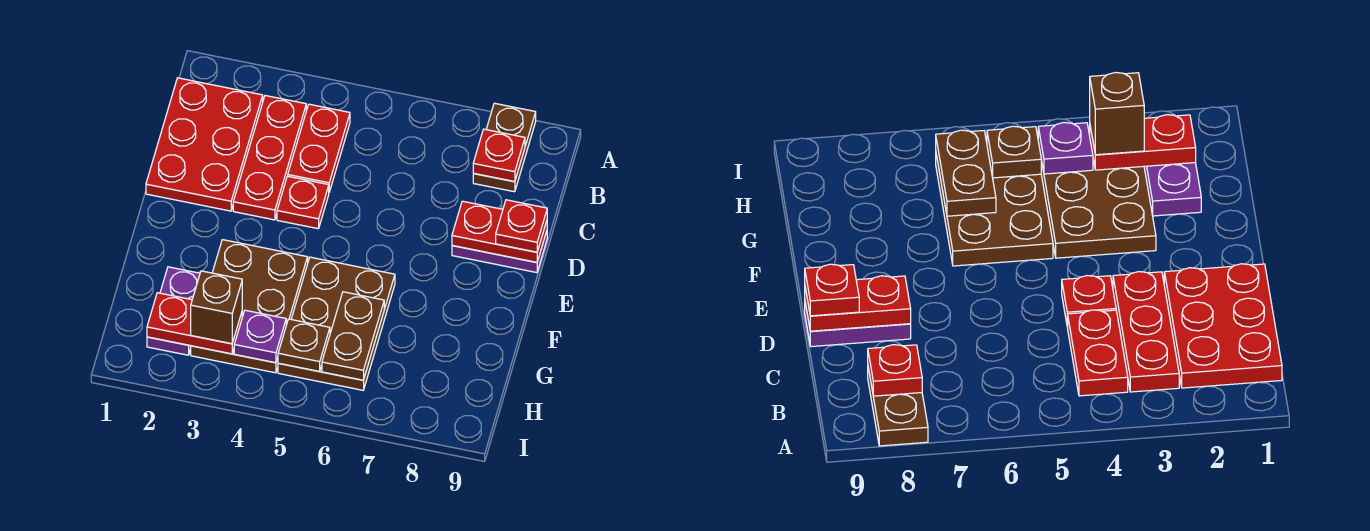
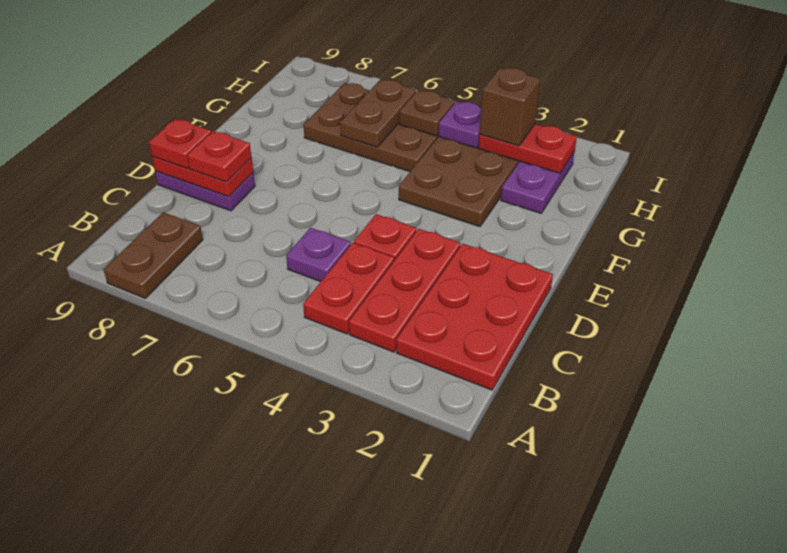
red plate B8 level 2 -> red plate D8 level 3
none -> purple plate C5 level 1
brown plate F5:H6 level 1 -> brown plate G5:H7 level 1

